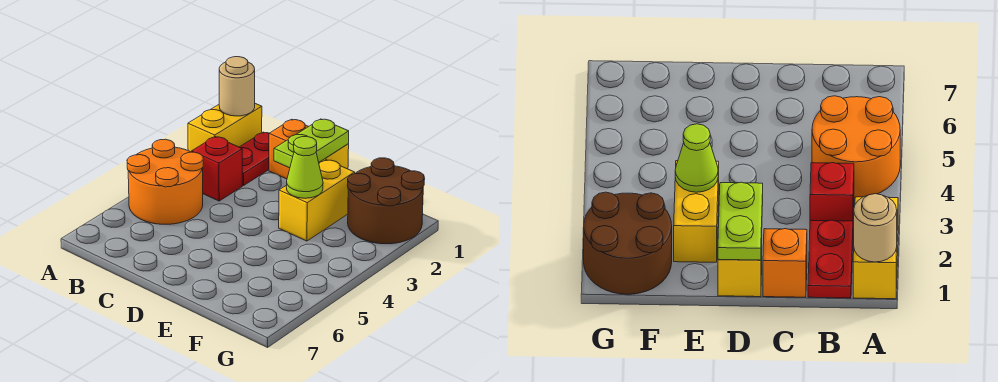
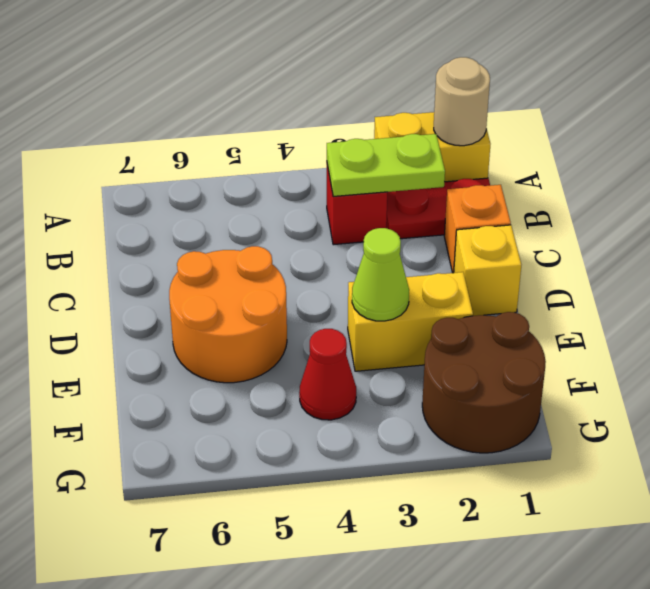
orange round brick A4:B5 level 1 -> orange round brick D5:E6 level 1
lime plate D1:D2 level 2 -> lime plate B2:B3 level 2
none -> red cone F4 level 1

